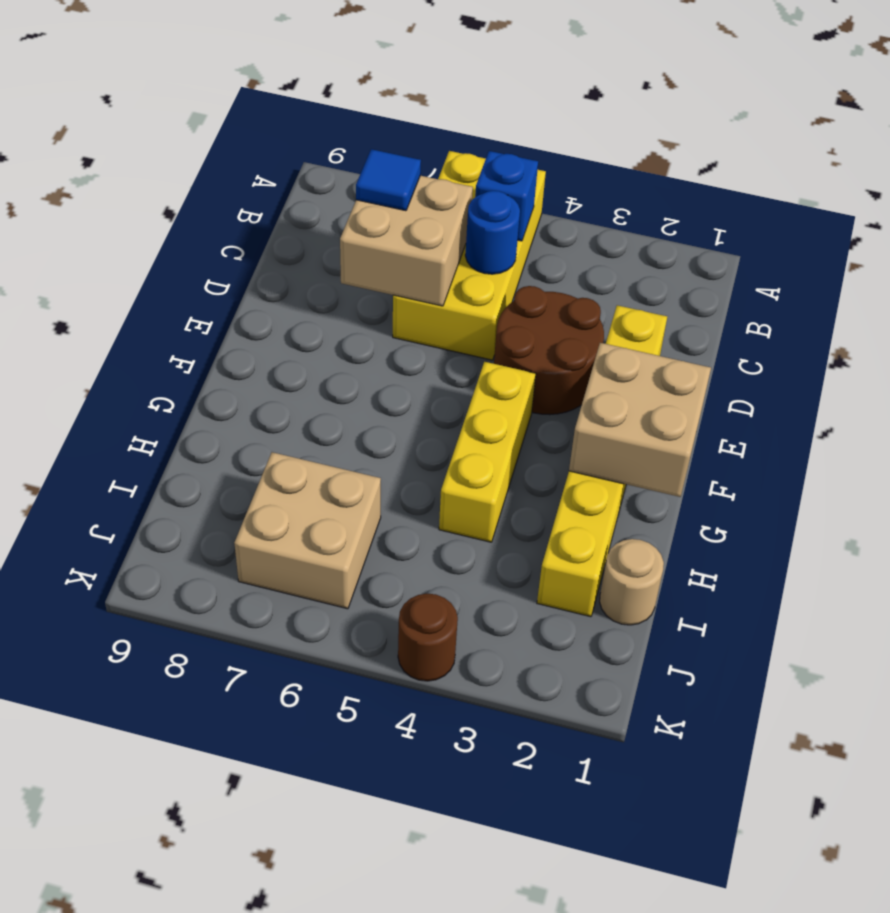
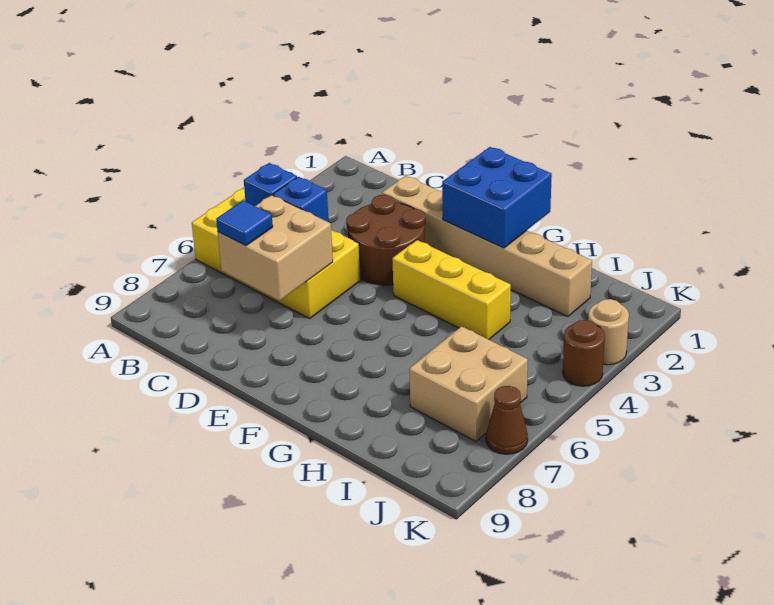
blue round brick C5 level 2 -> blue brick C5 level 2
yellow brick D2:I2 level 1 -> tan brick D2:I2 level 1
tan brick F1:G2 level 2 -> blue brick F1:G2 level 2
tan round brick I1 level 1 -> tan round brick K3 level 1
none -> brown cone K7 level 1

